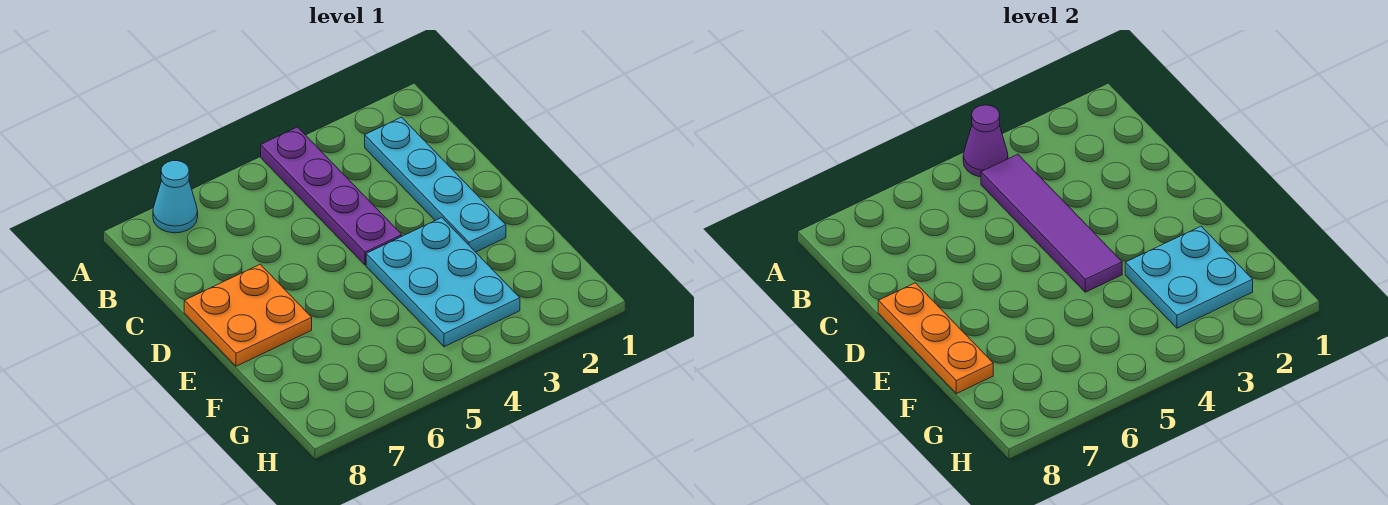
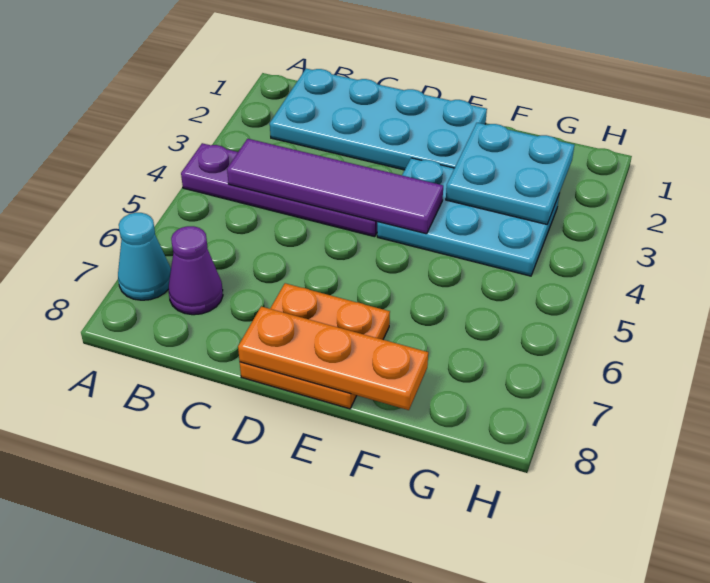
purple cone A4 level 2 -> purple cone B7 level 1
cyan plate B2:E2 level 1 -> cyan plate B1:E2 level 1

